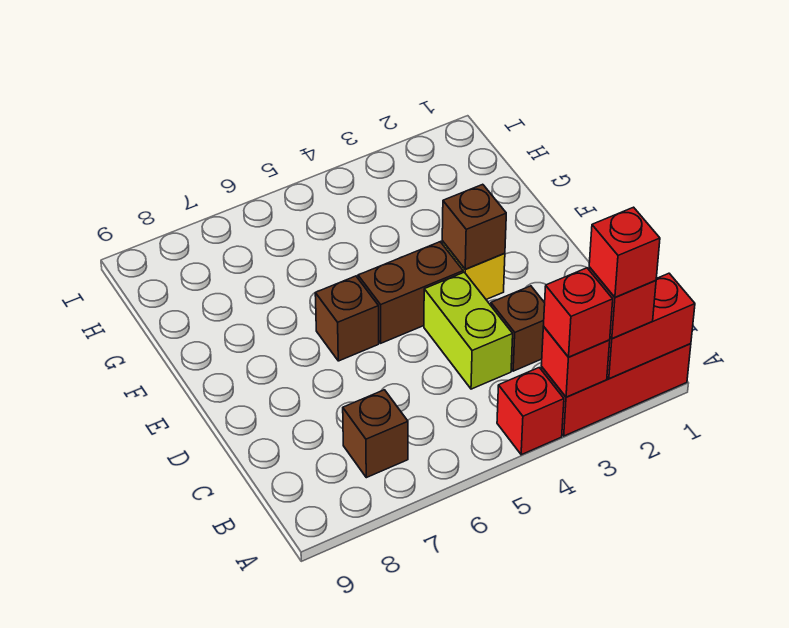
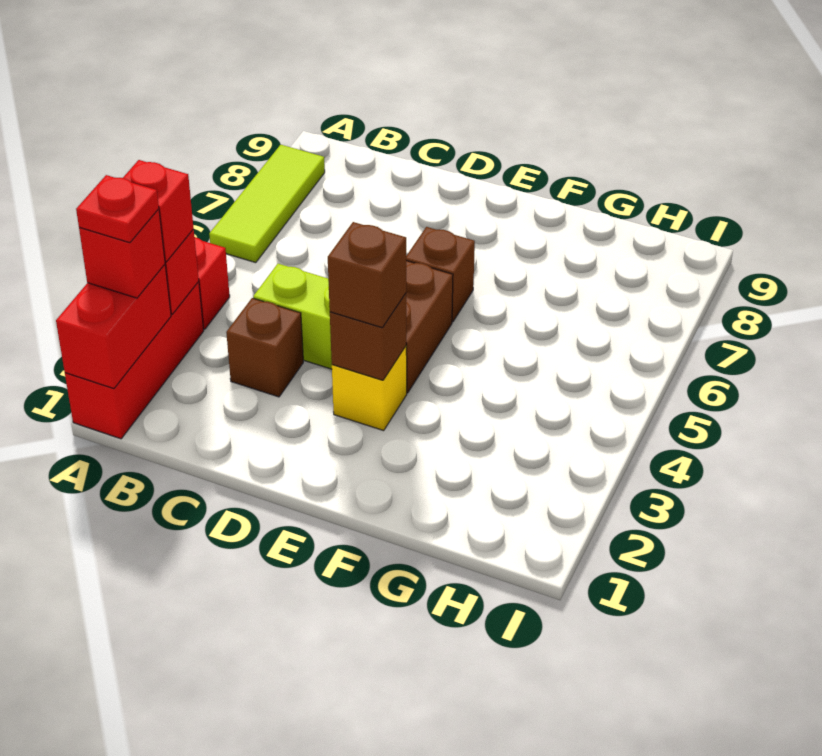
red brick A2 level 4 -> red plate A2 level 4
none -> lime tile A6:A8 level 1
brown brick B7 level 1 -> brown brick E3 level 3

